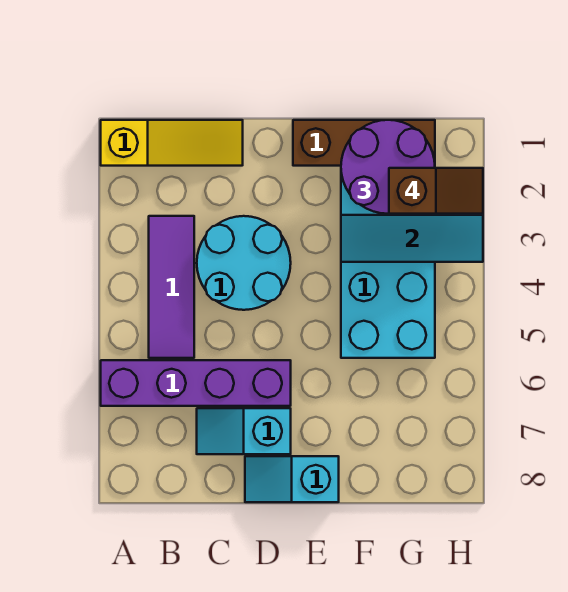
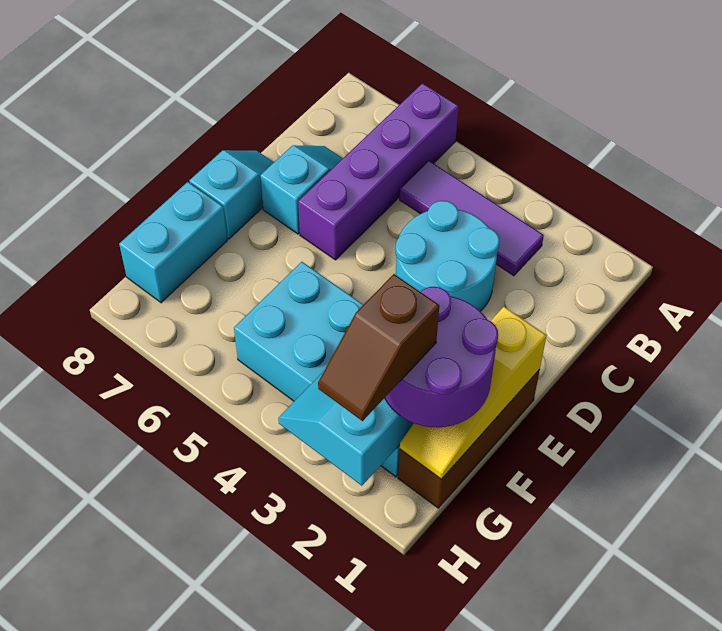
yellow slope A1:C1 level 1 top A -> yellow slope E1:G1 level 2 top E
none -> cyan brick F8:G8 level 1

